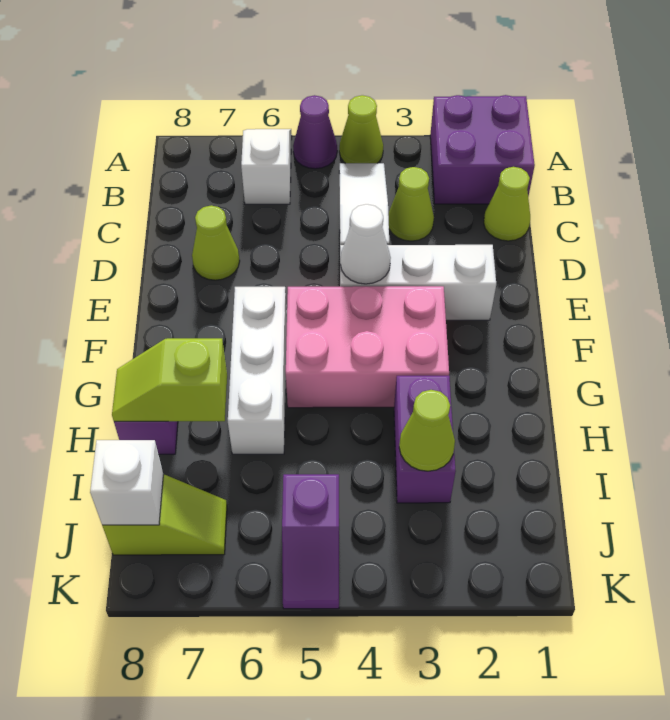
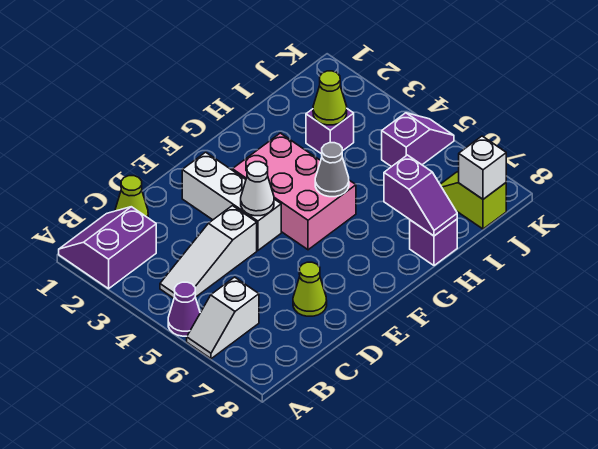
purple brick A1:B2 level 1 -> purple slope A1:B2 level 1 top 2
lime cone A4 level 1 -> none
lime cone C3 level 1 -> none
white brick F6:H6 level 1 -> none
none -> grey cone G5 level 2
purple brick H3:I3 level 1 -> purple brick I3 level 1
lime slope H7:H8 level 2 top 7 -> purple slope H7:H8 level 2 top 7

